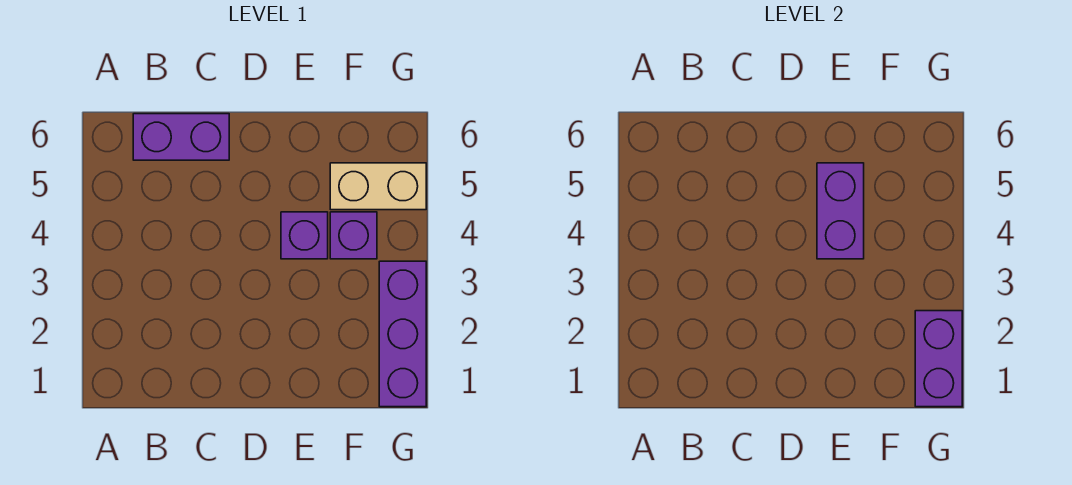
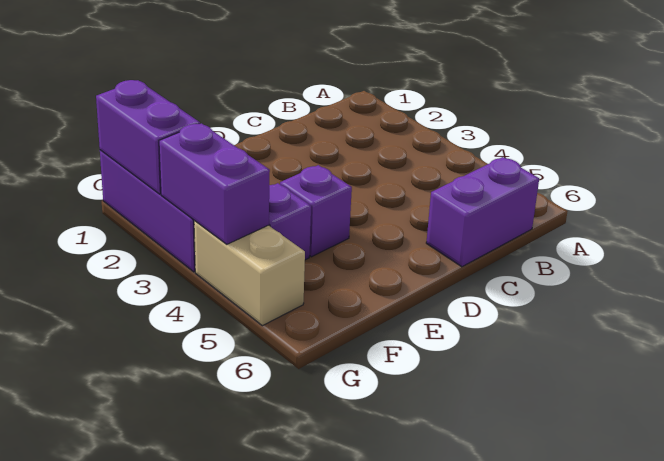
purple brick E4:E5 level 2 -> purple brick G3:G4 level 2
tan brick F5:G5 level 1 -> tan brick G4:G5 level 1

